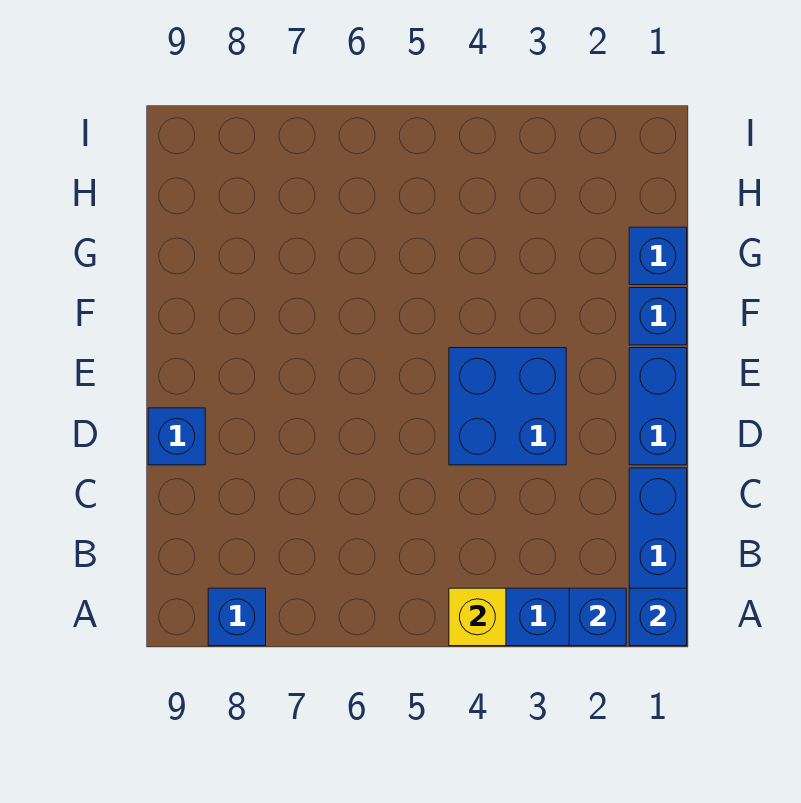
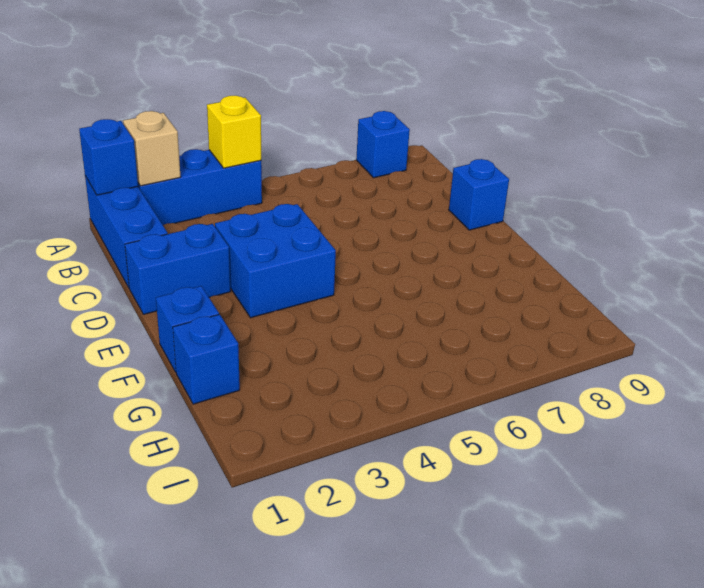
blue brick A2 level 2 -> tan brick A2 level 2
blue brick D1:E1 level 1 -> blue brick D1:D2 level 1

